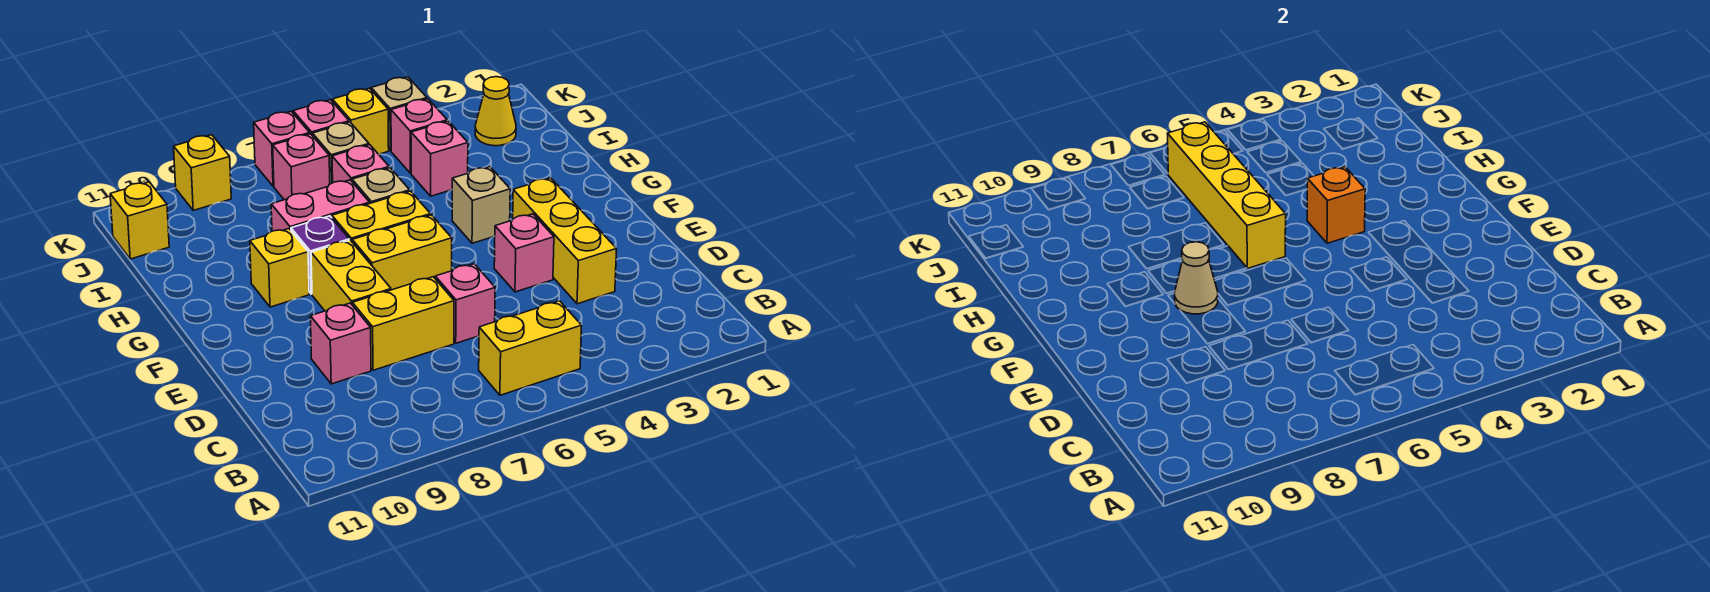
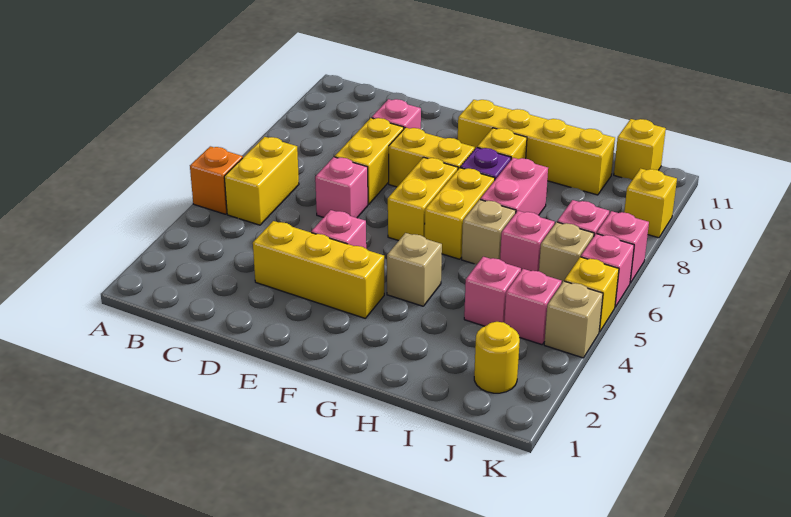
tan cone F8 level 2 -> none
orange brick G4 level 2 -> orange brick A5 level 1
yellow brick G6:J6 level 2 -> yellow brick F10:I10 level 1
yellow cone J2 level 1 -> yellow round brick J2 level 1

